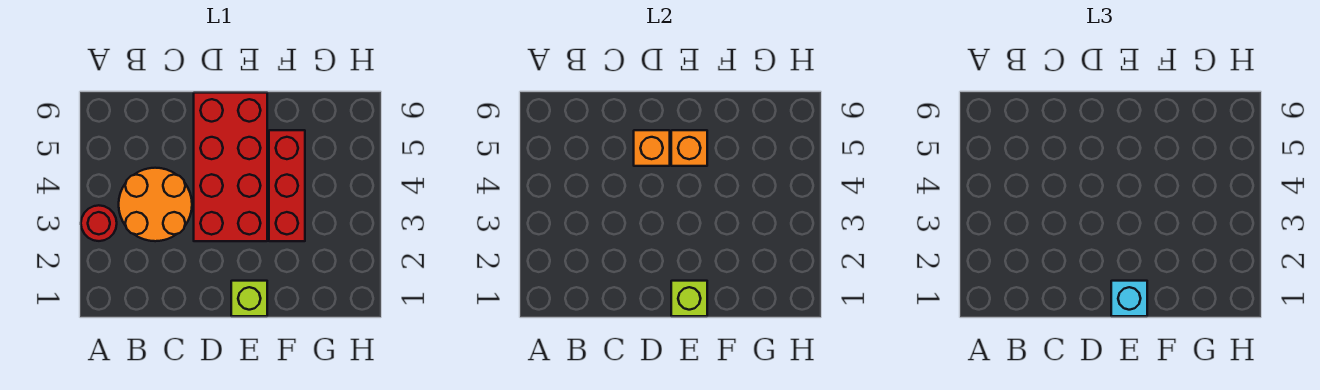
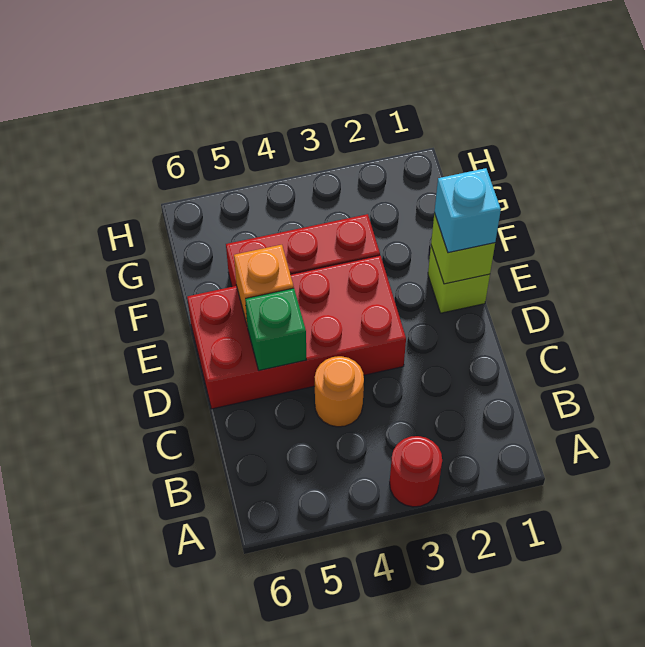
orange round brick B3:C4 level 1 -> orange round brick C4 level 1
orange brick D5 level 2 -> green brick D5 level 2

